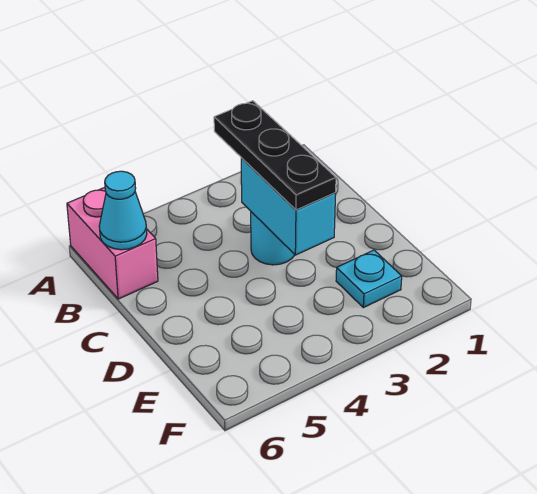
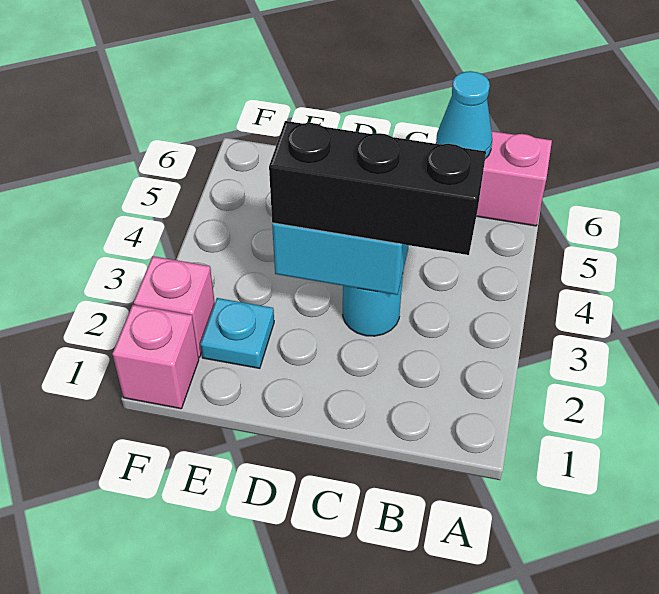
black plate B3:D3 level 3 -> black brick B3:D3 level 3
none -> pink brick F1 level 1
none -> pink brick F2 level 1

